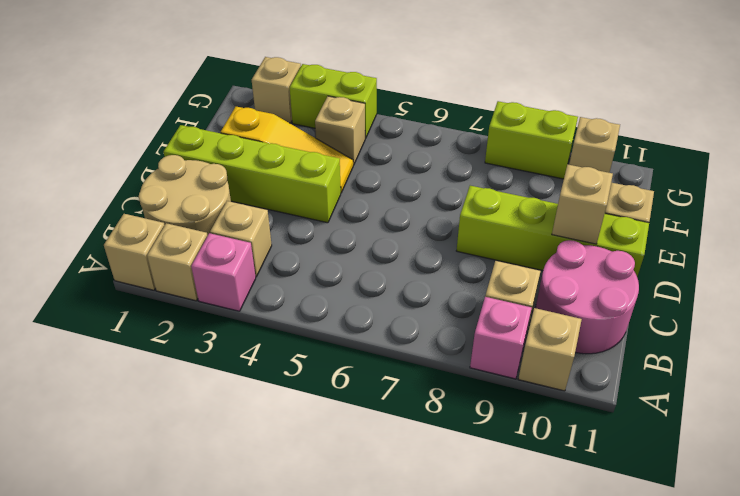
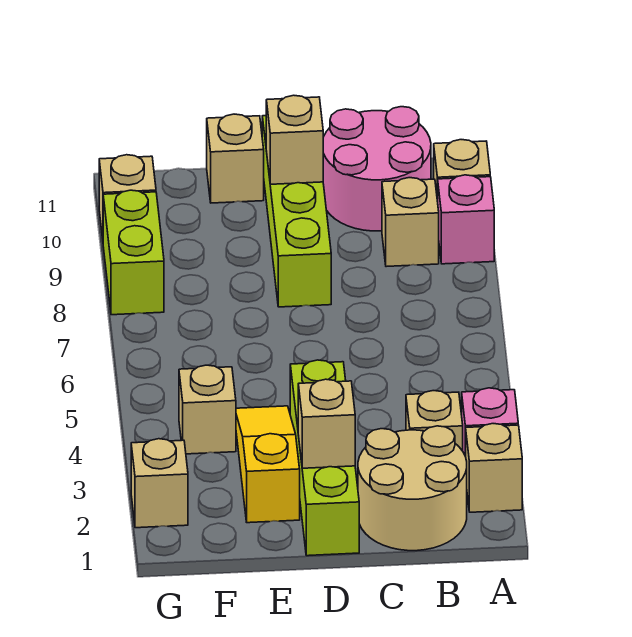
tan brick A1 level 1 -> tan brick D2 level 2
lime brick G3:G4 level 1 -> none

